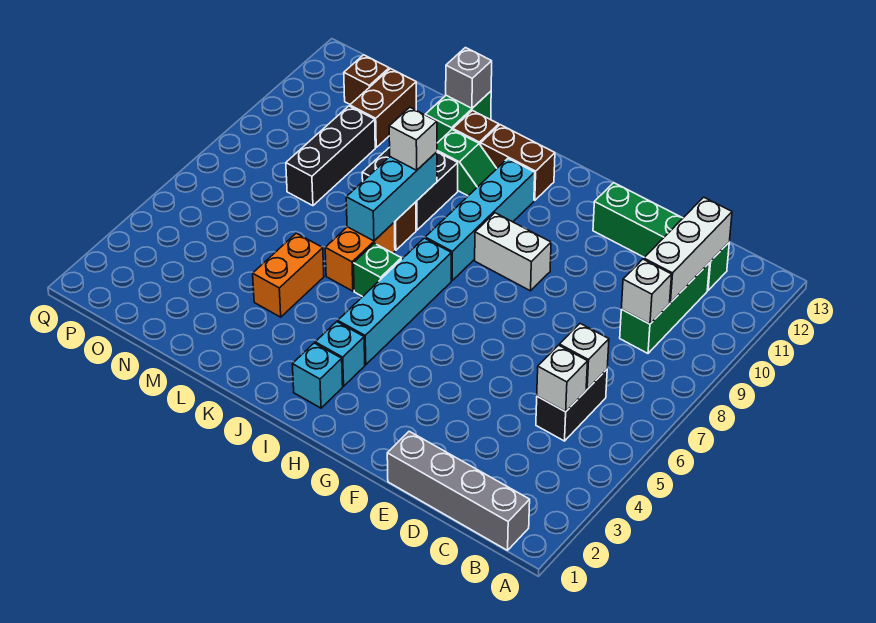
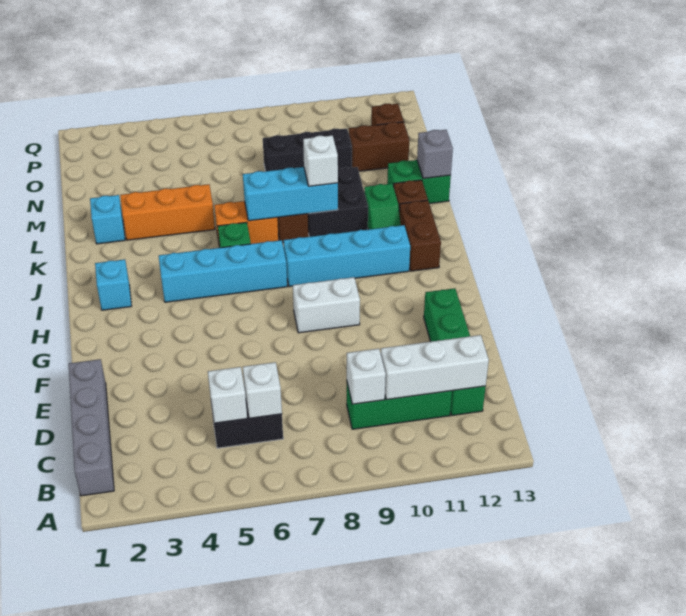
white brick G9:H9 level 1 -> white brick G8:G9 level 1
cyan brick I3 level 1 -> cyan brick L2 level 1
orange brick L4:L5 level 1 -> orange brick L3:L5 level 1

